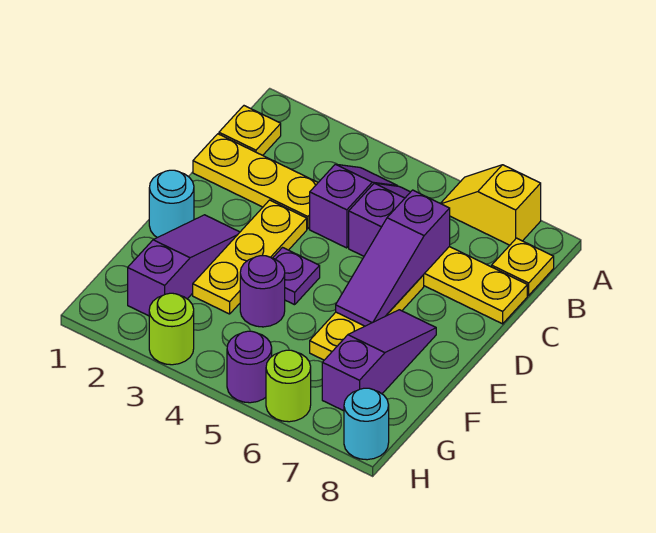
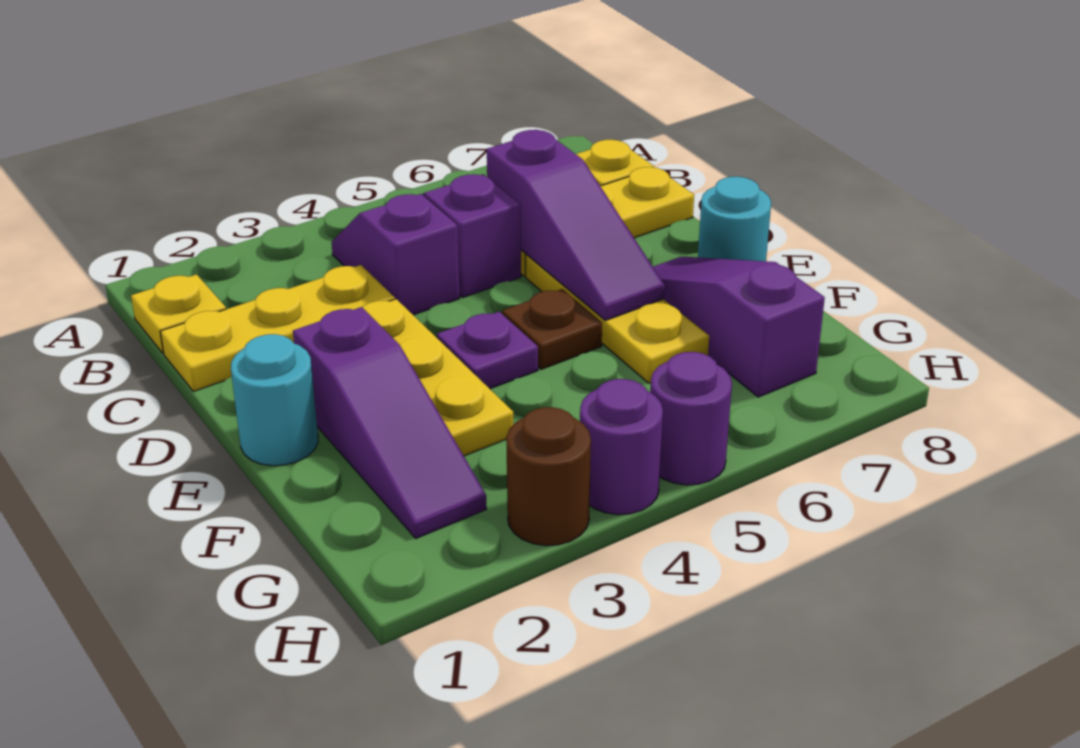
yellow slope A6:A7 level 1 top 7 -> none
purple slope E2:G2 level 1 top G -> purple slope E2:G2 level 1 top E
none -> brown plate E5 level 1
purple round brick F4 level 1 -> purple round brick H4 level 1
lime round brick H3 level 1 -> brown round brick H3 level 1
lime round brick H6 level 1 -> none
cyan round brick H8 level 1 -> cyan round brick E8 level 1

